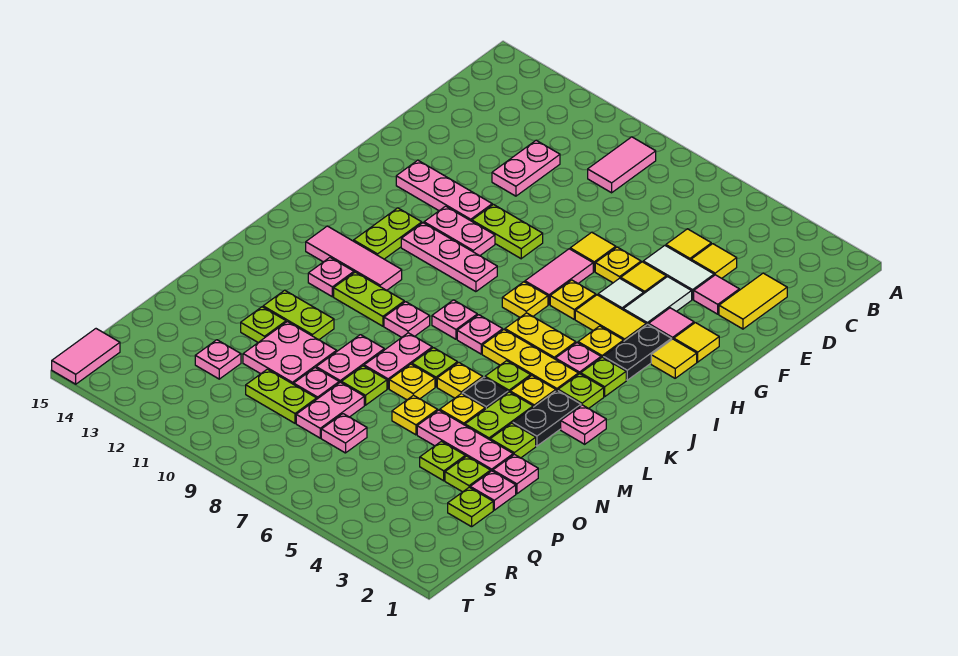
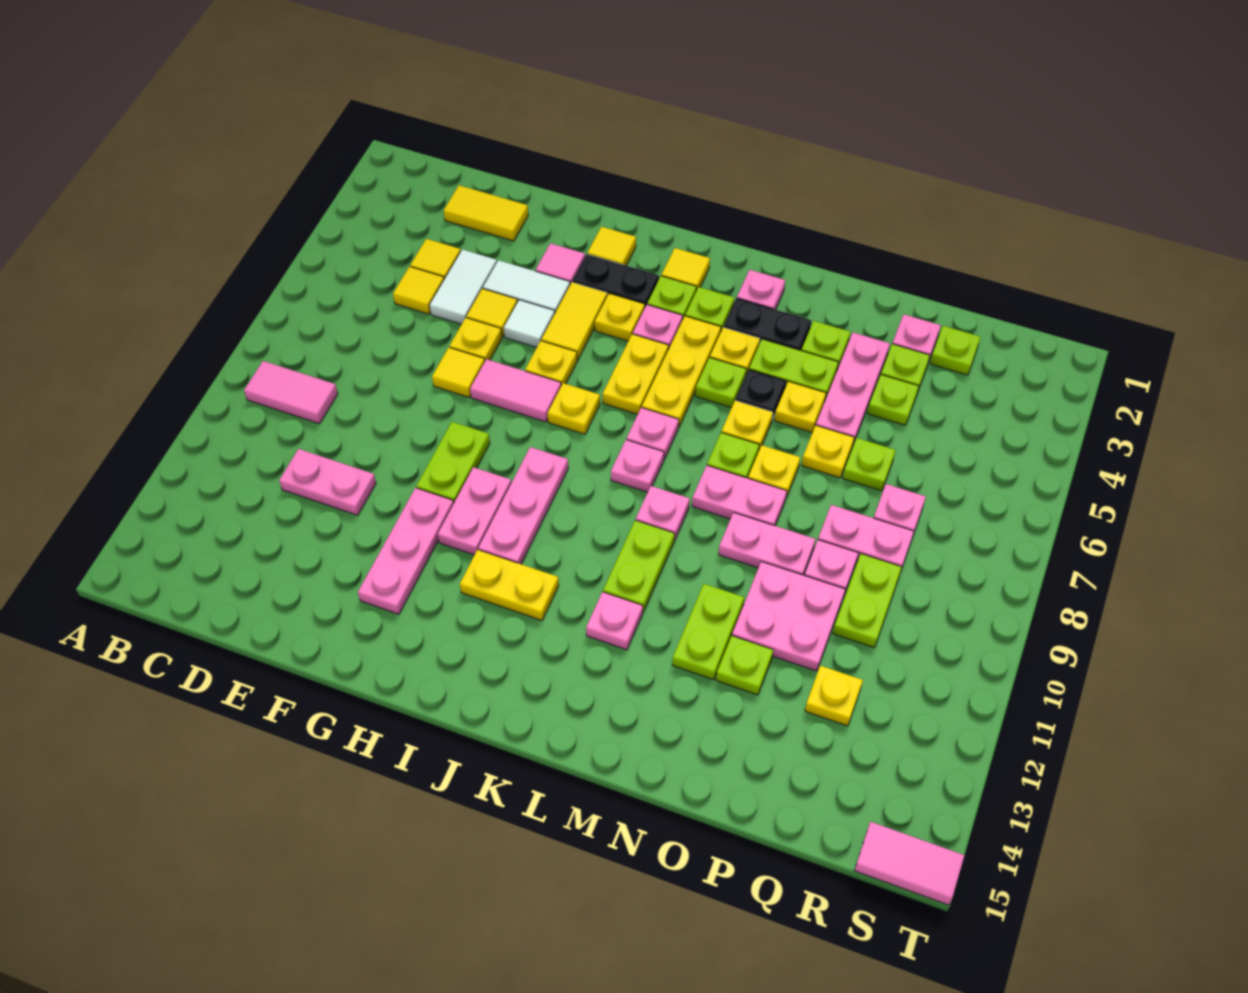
pink tile E3 level 1 -> none
yellow tile G2 level 1 -> yellow tile J2 level 1
lime plate I12:J12 level 1 -> yellow plate I12:J12 level 1
pink tile K11:K13 level 1 -> none
pink plate O2 level 1 -> none
lime plate O8 level 1 -> lime plate P6 level 1
pink plate Q12 level 1 -> yellow plate Q12 level 1

